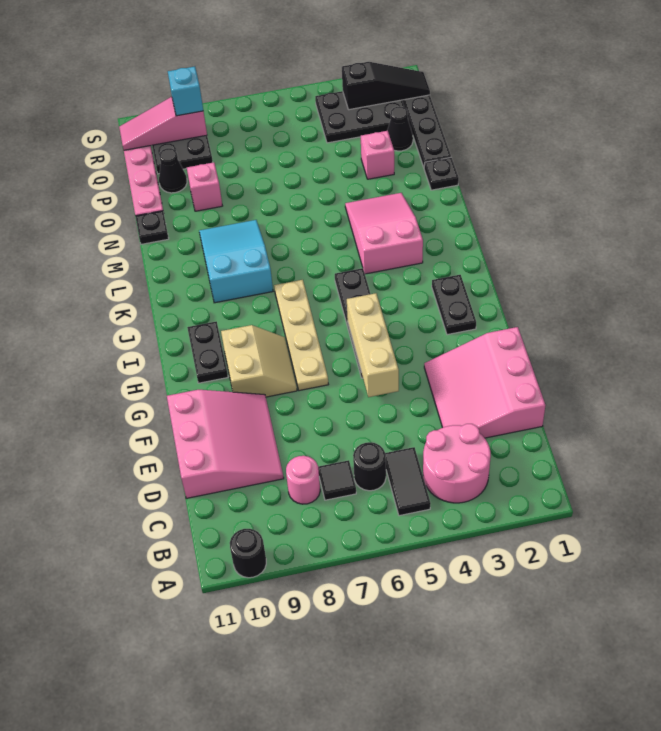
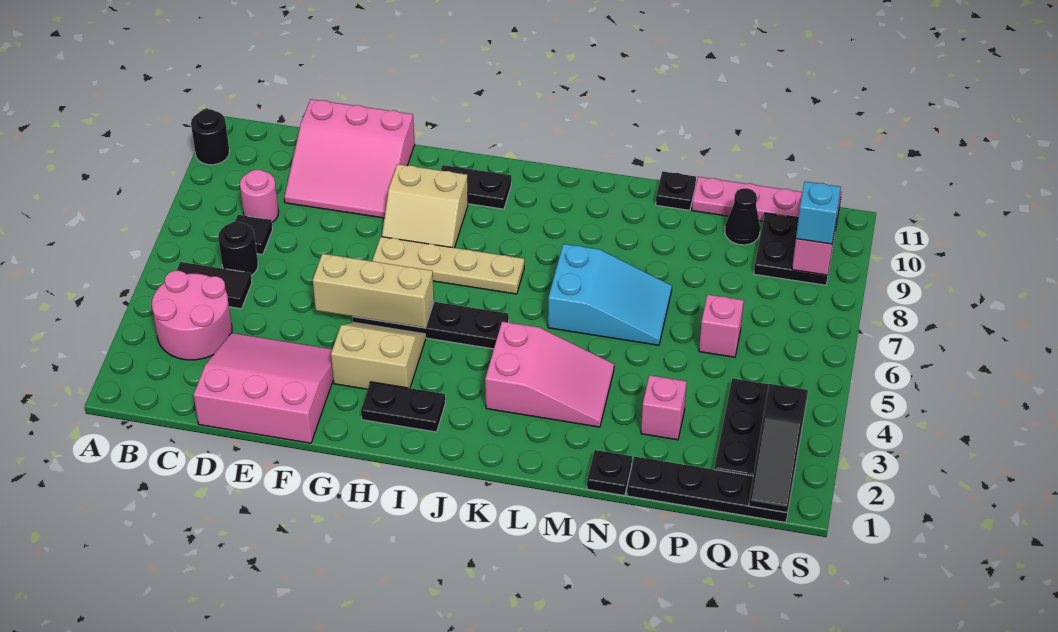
none -> tan slope G3:H4 level 1 top 3
cyan slope K8:M9 level 1 top K -> cyan slope L6:N7 level 1 top L
pink brick O9 level 1 -> pink brick P6 level 1
black cone P2 level 1 -> none

